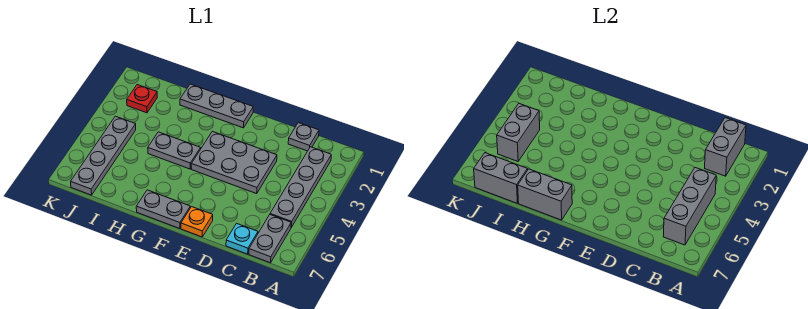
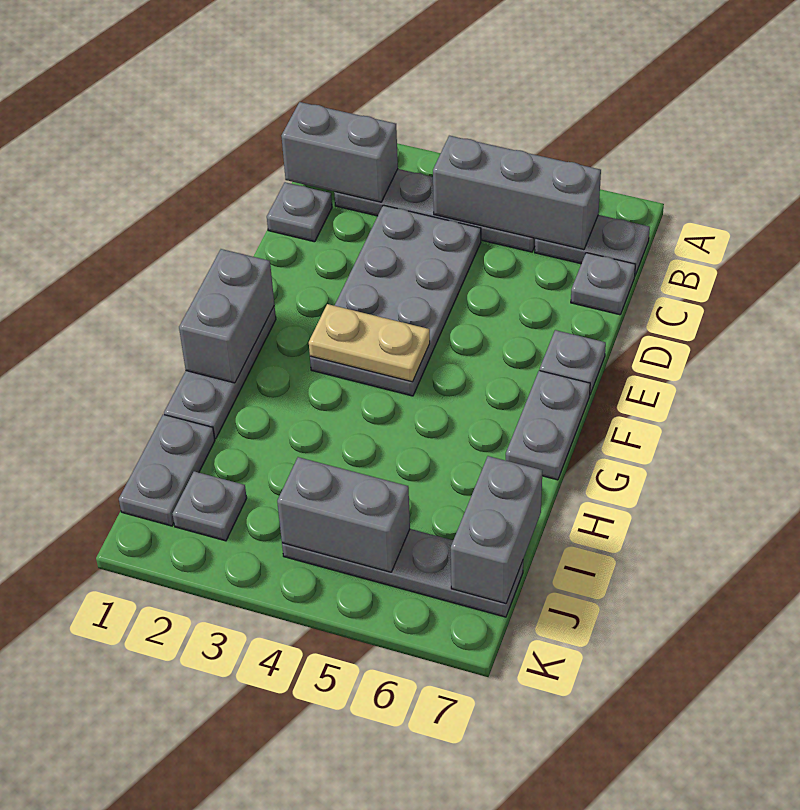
cyan plate C7 level 1 -> grey plate C7 level 1
grey plate D3:F4 level 1 -> grey plate C3:F4 level 1
orange plate E7 level 1 -> grey plate E7 level 1
none -> tan plate F3:F4 level 2
grey plate G4:H4 level 1 -> grey plate I1:J1 level 1
grey brick G7:H7 level 2 -> grey brick F1:G1 level 2
red plate J2 level 1 -> grey plate J2 level 1

